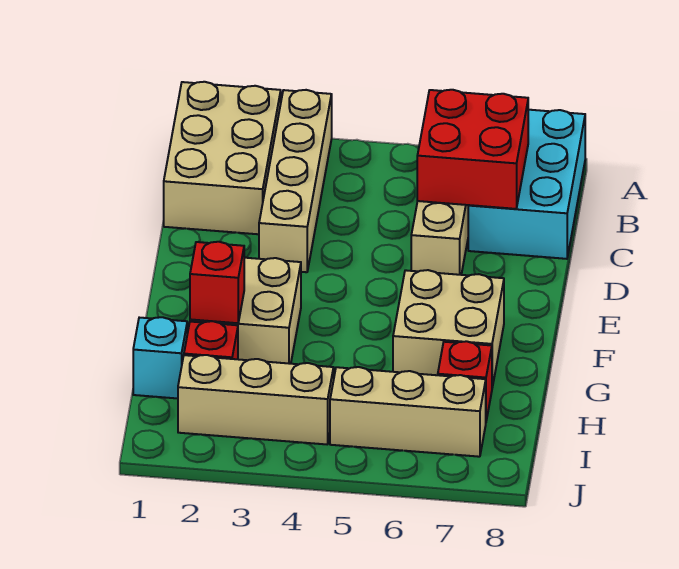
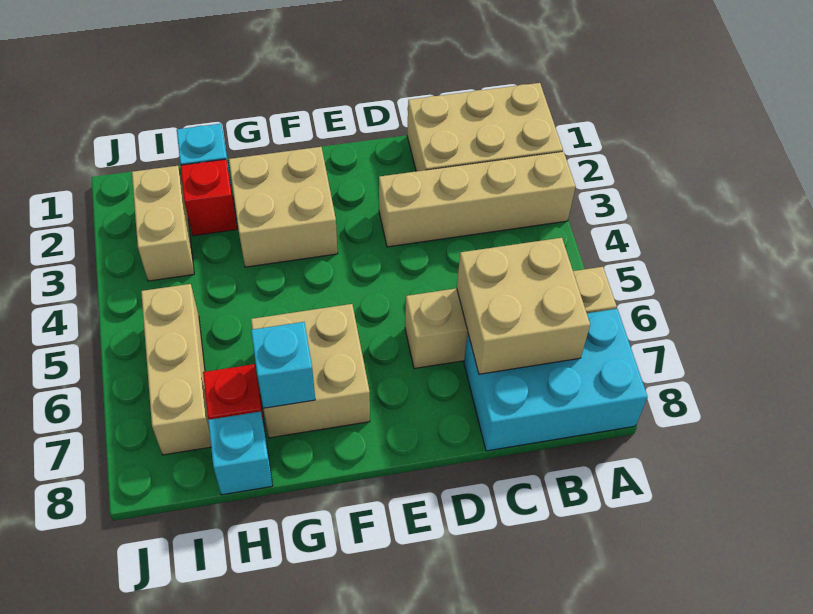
red brick B6:C7 level 2 -> tan brick B6:C7 level 2
red brick G2 level 2 -> none
none -> cyan brick G7 level 2
none -> cyan brick H8 level 1
tan brick I2:I4 level 1 -> tan brick I2:I3 level 1

